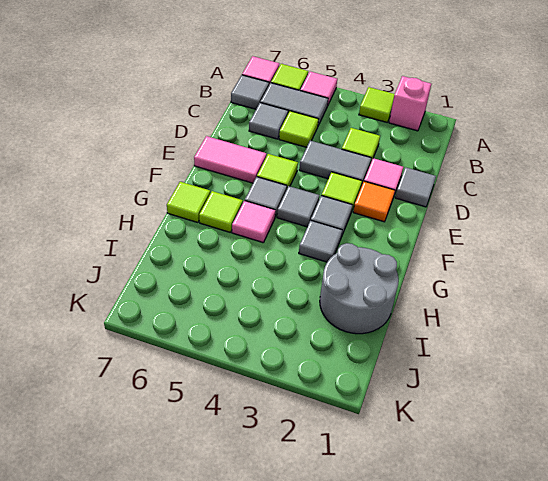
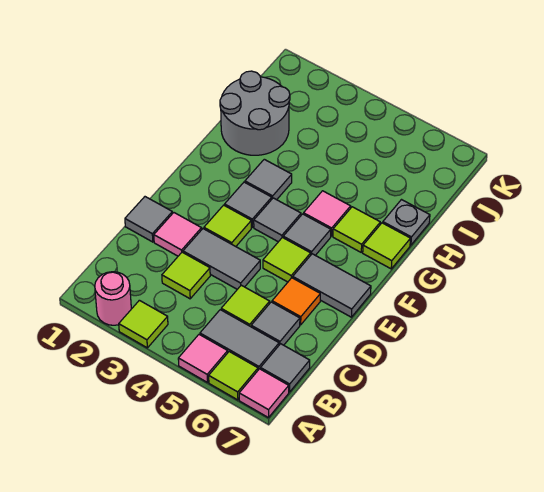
pink brick A2 level 1 -> pink round brick A2 level 1
orange tile E2 level 1 -> orange tile D6 level 1
pink tile E6:E7 level 1 -> grey tile E6:E7 level 1
none -> grey plate H7 level 1

